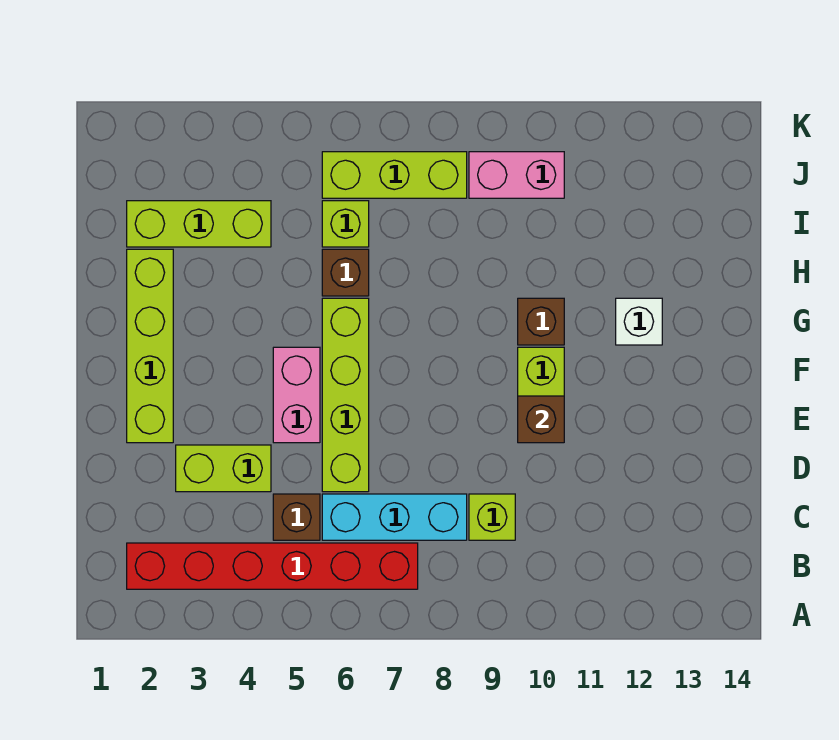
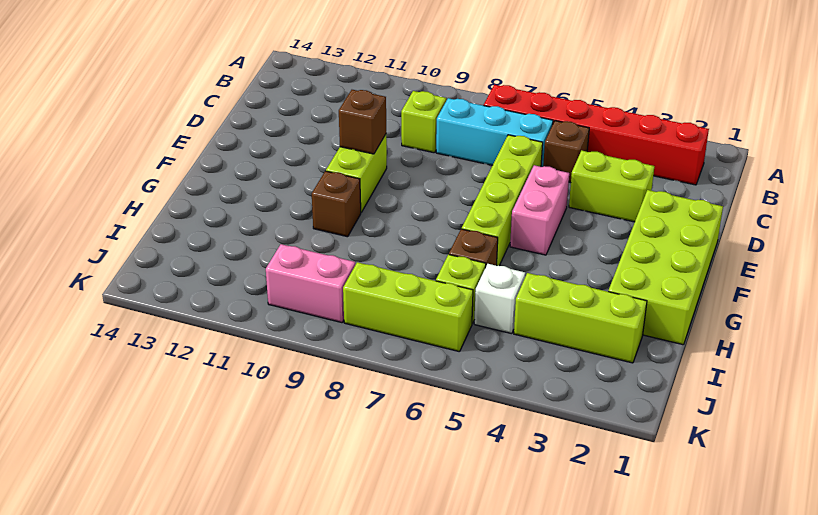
lime brick E2:H2 level 1 -> lime brick E1:H2 level 1
white brick G12 level 1 -> white brick I5 level 1

